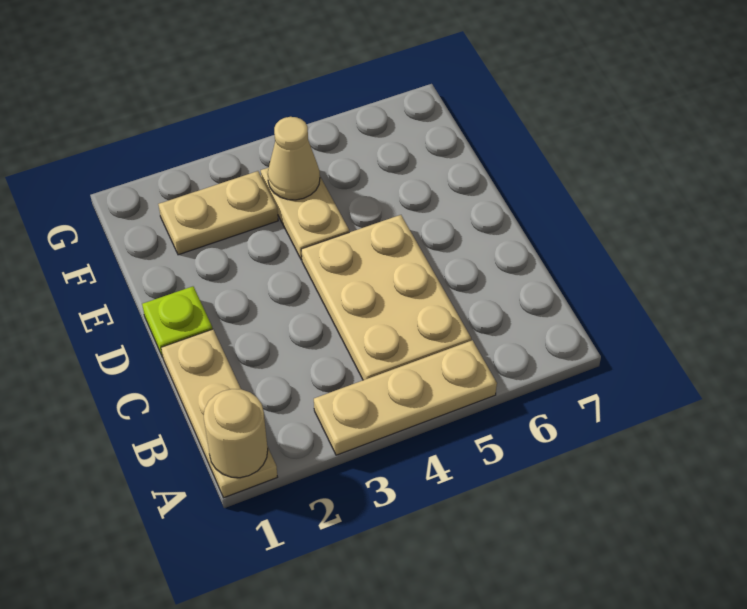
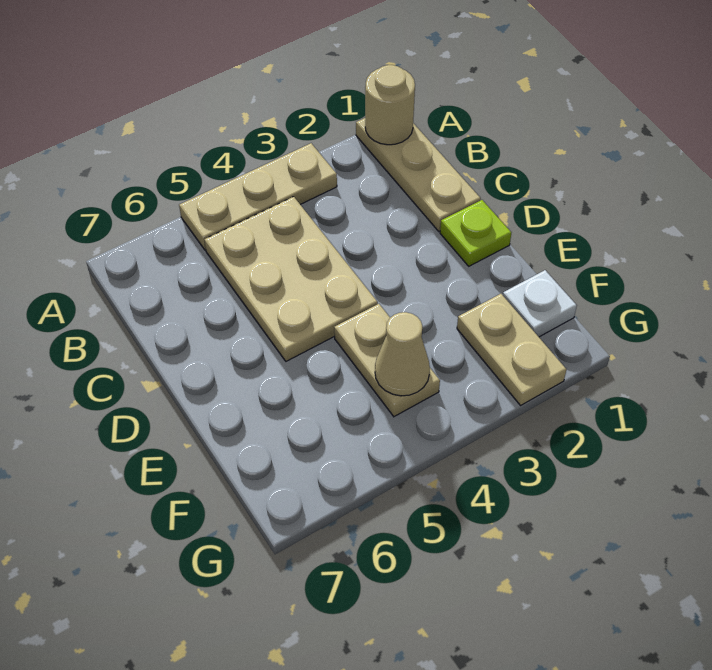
none -> white plate F1 level 1
tan plate F2:F3 level 1 -> tan plate F2:G2 level 1

